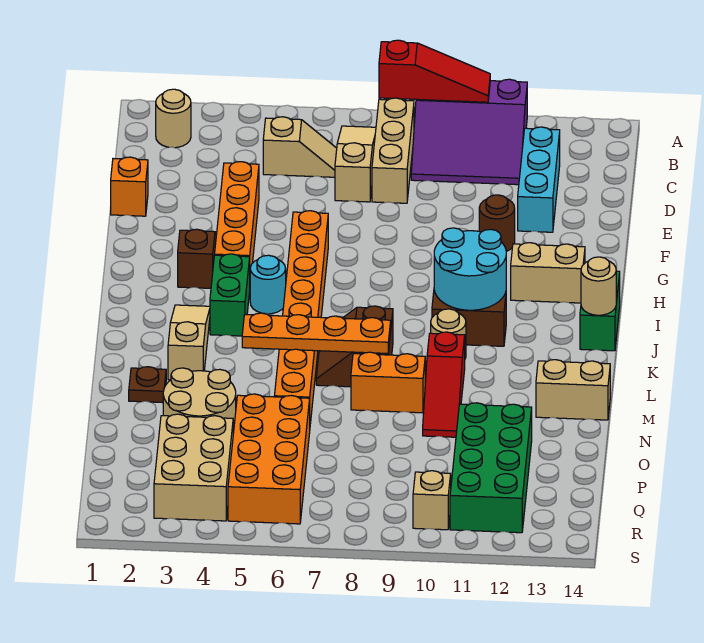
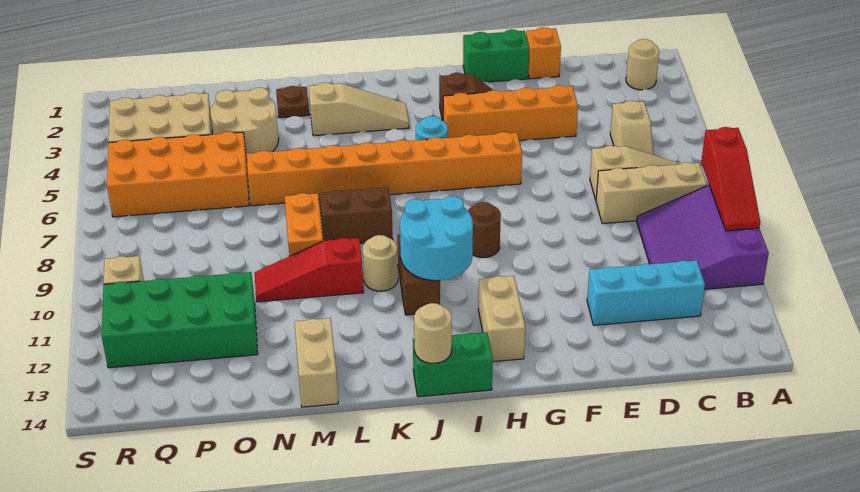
brown round brick F11 level 1 -> brown round brick H9 level 1
green brick I4:J4 level 1 -> green brick F1:G1 level 1
orange plate L5:L8 level 2 -> none

